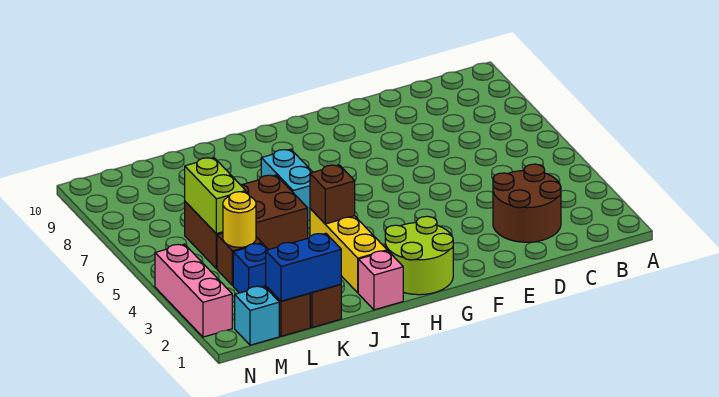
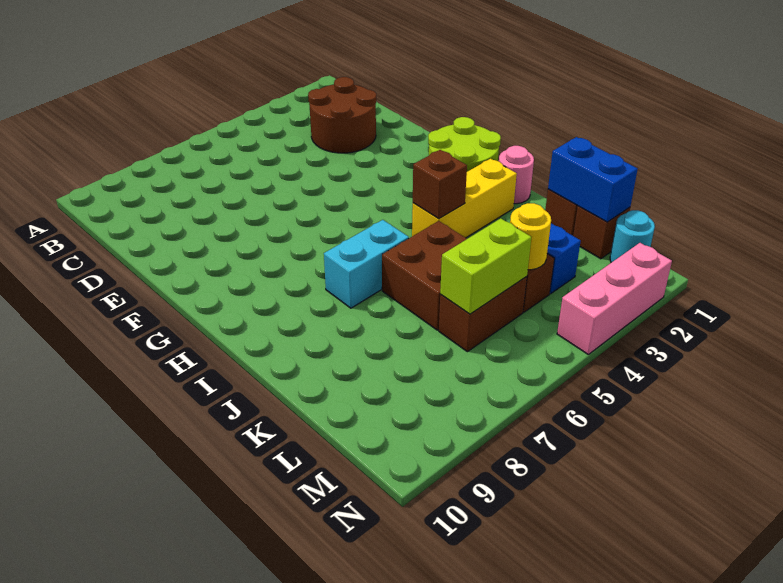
pink brick I1 level 1 -> pink round brick I1 level 1
cyan brick M1 level 1 -> cyan round brick M1 level 1

